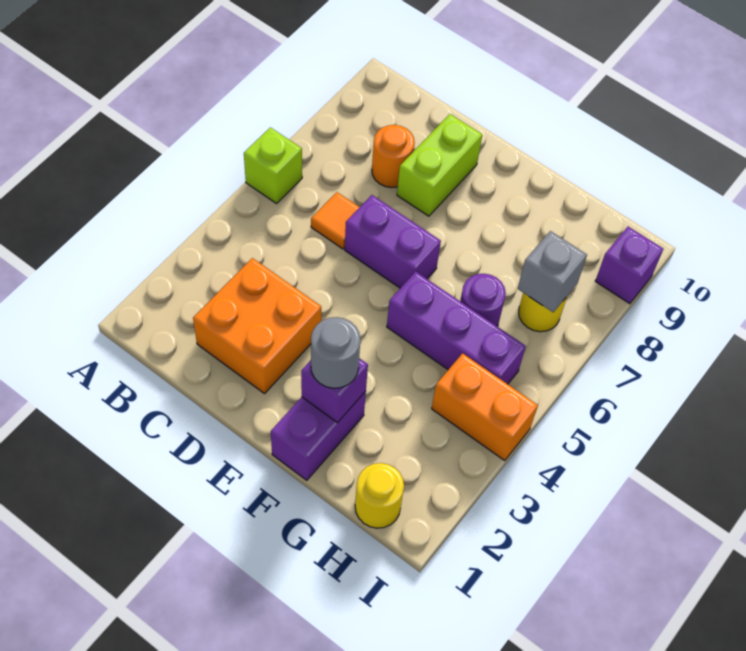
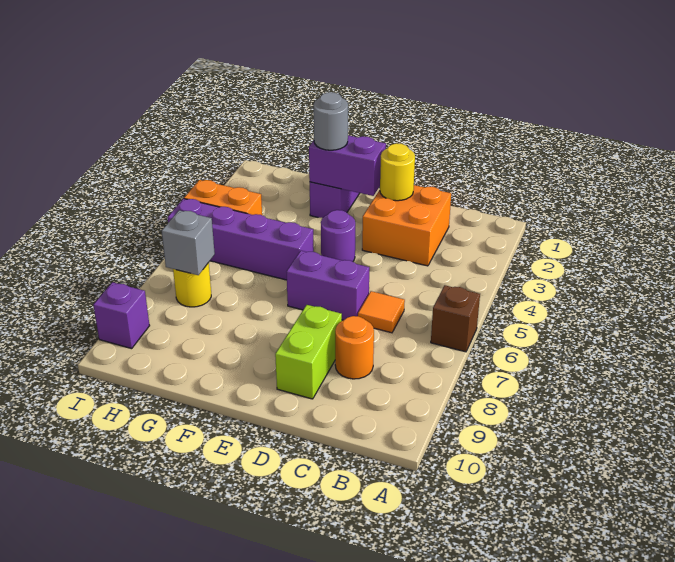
lime brick A6 level 1 -> brown brick A6 level 1
purple brick F2 level 2 -> purple brick E2:F2 level 2
purple brick F5:H5 level 1 -> purple brick F5:I5 level 1
purple round brick G6 level 1 -> purple round brick E4 level 1
yellow round brick H1 level 1 -> yellow round brick D2 level 2

